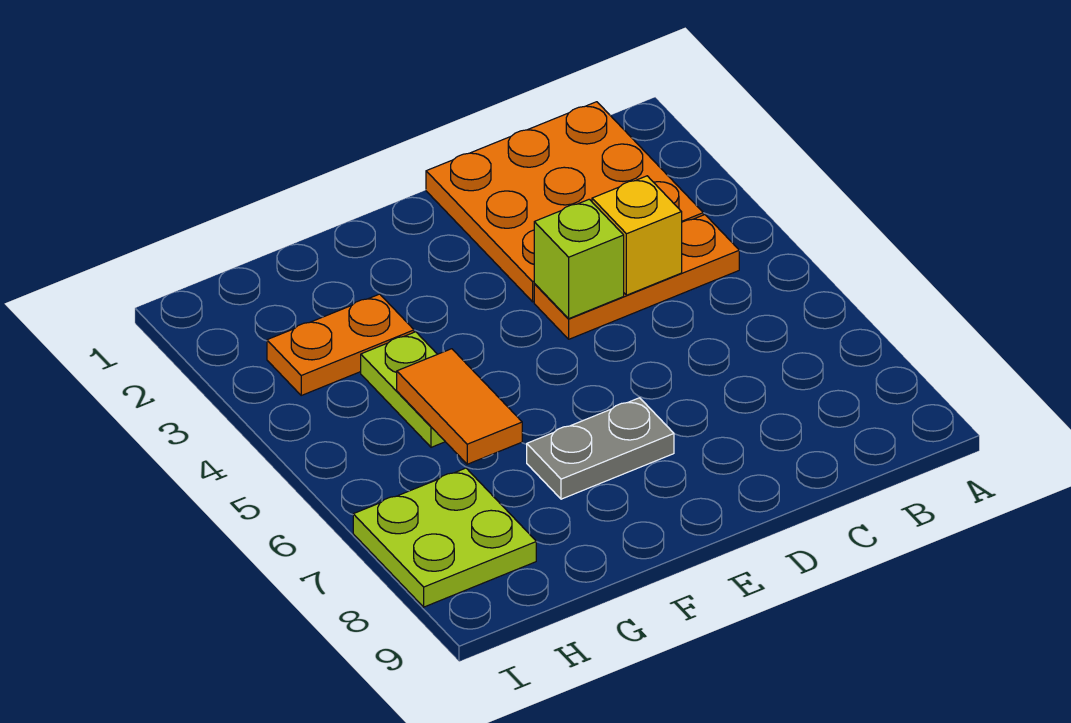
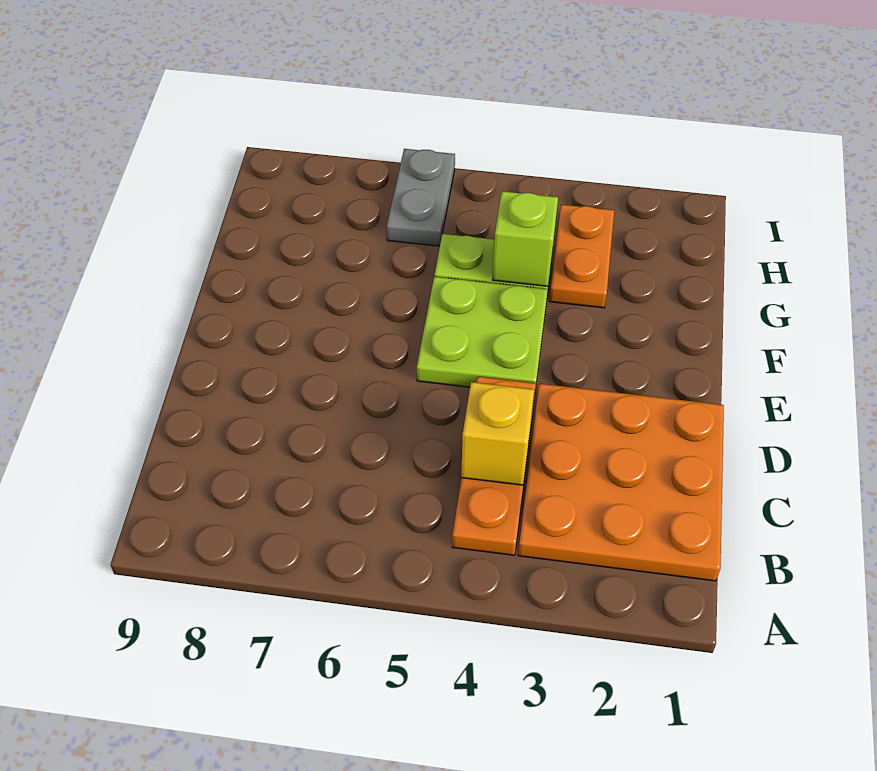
lime brick D4 level 2 -> lime brick G4 level 2
grey plate E7:F7 level 1 -> grey plate H6:I6 level 1
orange tile G5:G6 level 2 -> none
lime plate H7:I8 level 1 -> lime plate E4:F5 level 1

